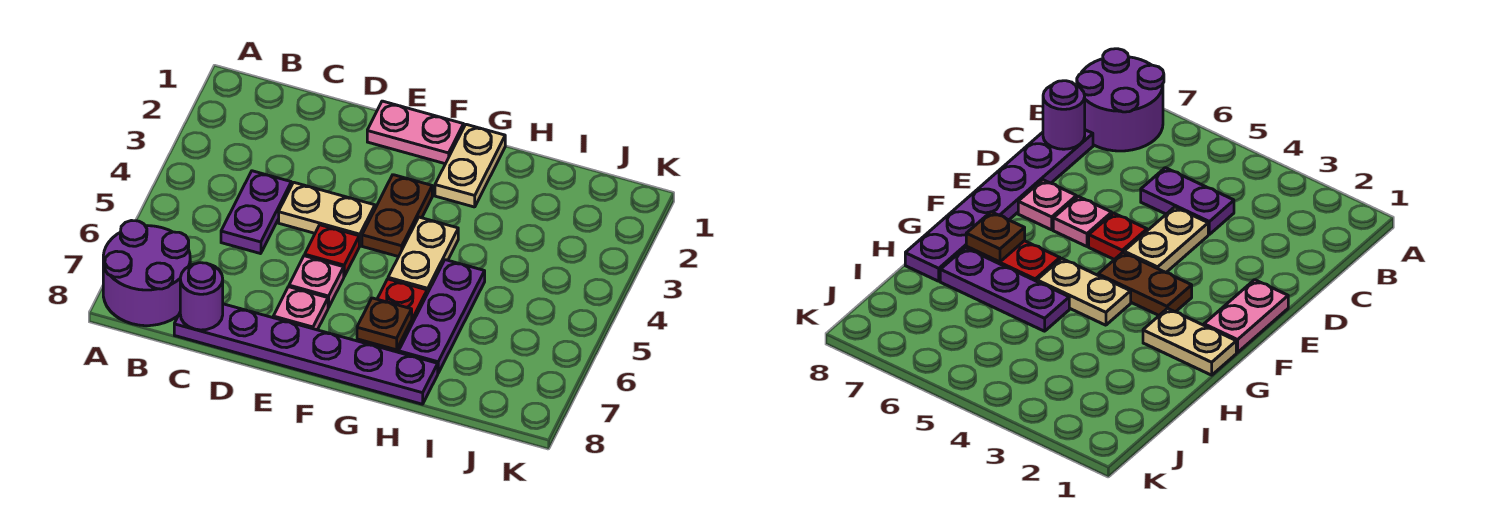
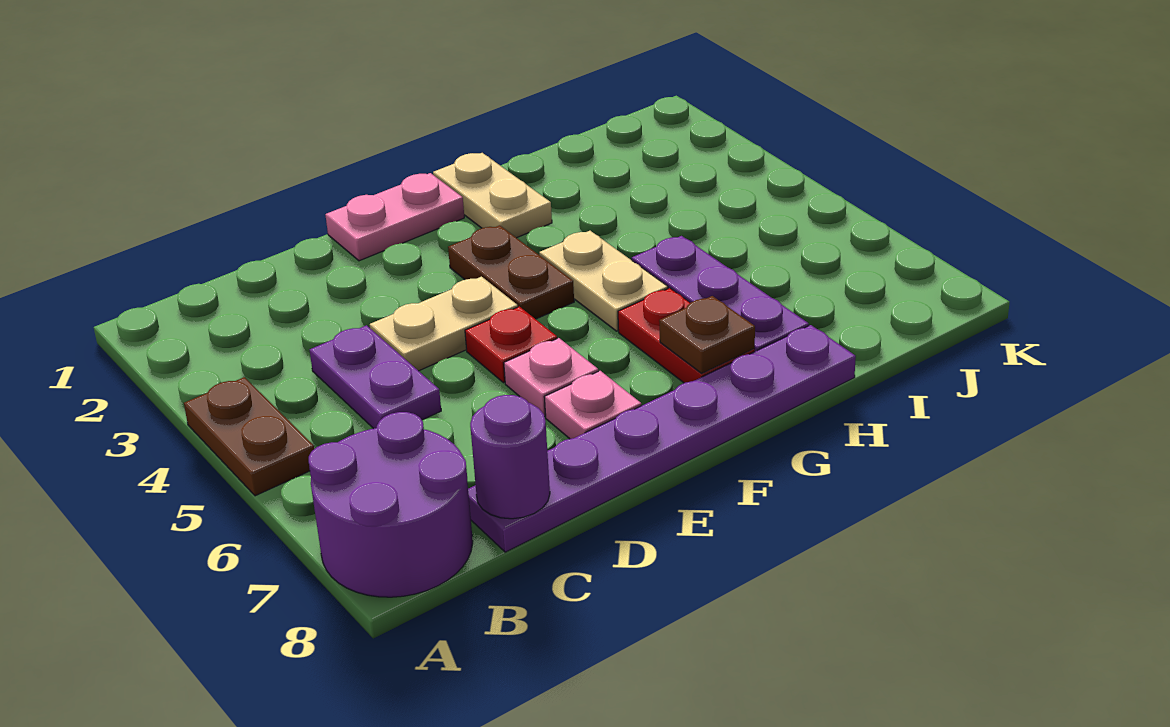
none -> brown plate A4:A5 level 1

